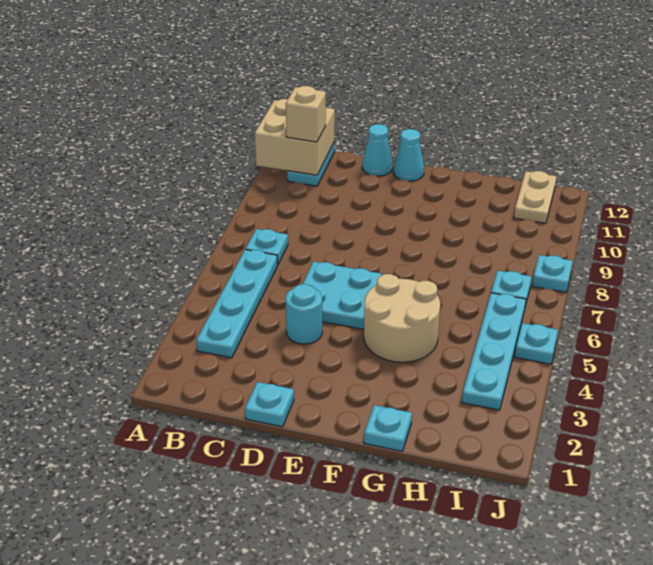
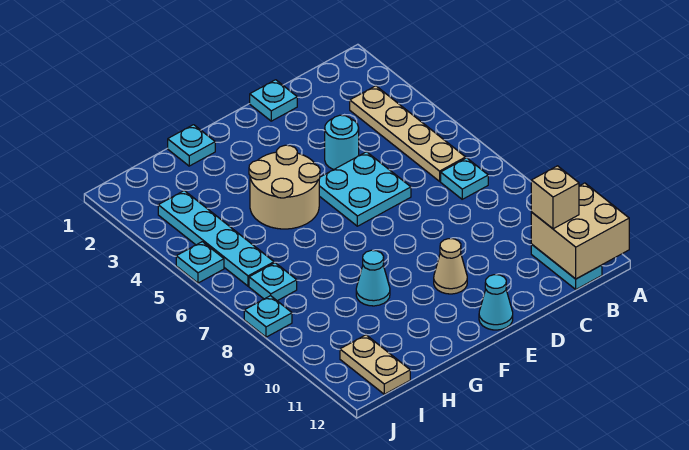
cyan plate B3:B6 level 1 -> tan plate B3:B6 level 1
cyan cone D12 level 1 -> cyan cone G9 level 1
none -> tan cone E10 level 1

